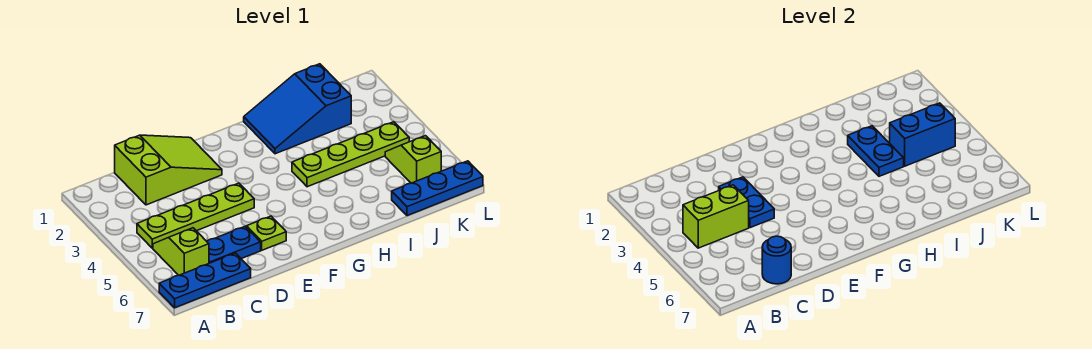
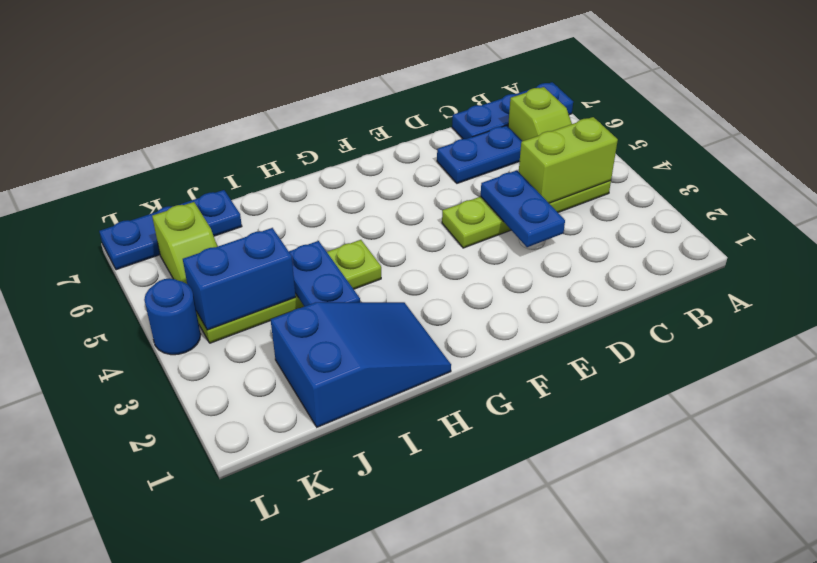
lime slope C1:E2 level 1 top C -> none
blue round brick C7 level 2 -> blue round brick L4 level 1
lime plate E6 level 1 -> none

